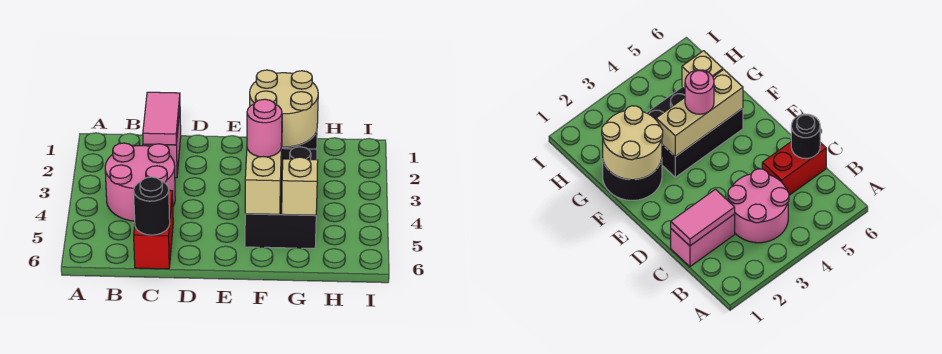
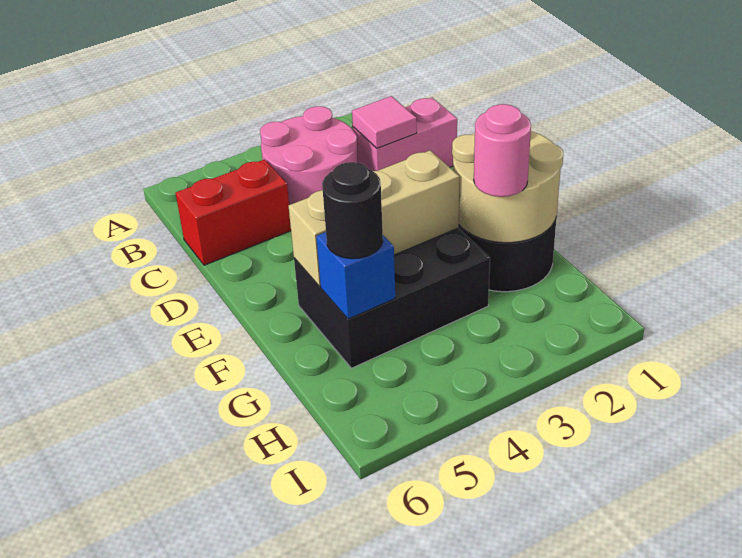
pink tile C1:C2 level 2 -> pink tile C2 level 2
black round brick C6 level 2 -> black round brick G5 level 3
pink round brick F4 level 3 -> pink round brick G2 level 3
tan brick G5 level 2 -> blue brick G5 level 2

